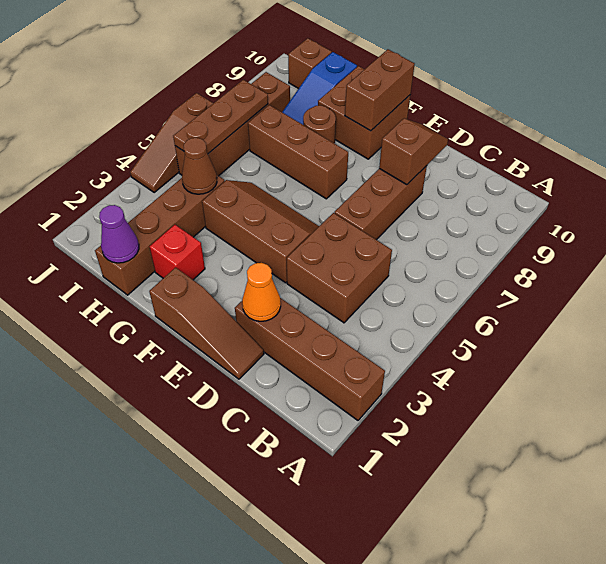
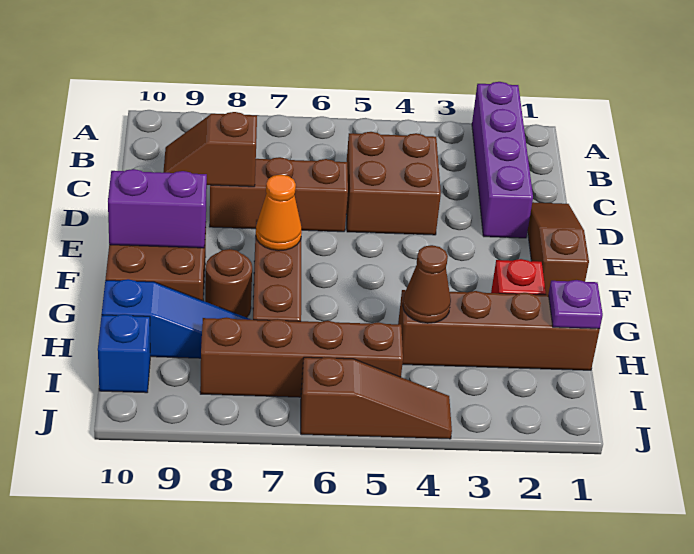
brown brick A2:D2 level 1 -> purple brick A2:D2 level 1
orange cone D2 level 2 -> orange cone F7 level 2
brown slope E4:G5 level 1 top 4 -> none
brown brick F9:F10 level 2 -> purple brick F9:F10 level 2
purple cone H1 level 2 -> purple plate H1 level 2
brown plate I5:I7 level 2 -> none
brown brick I10 level 1 -> blue brick I10 level 1

